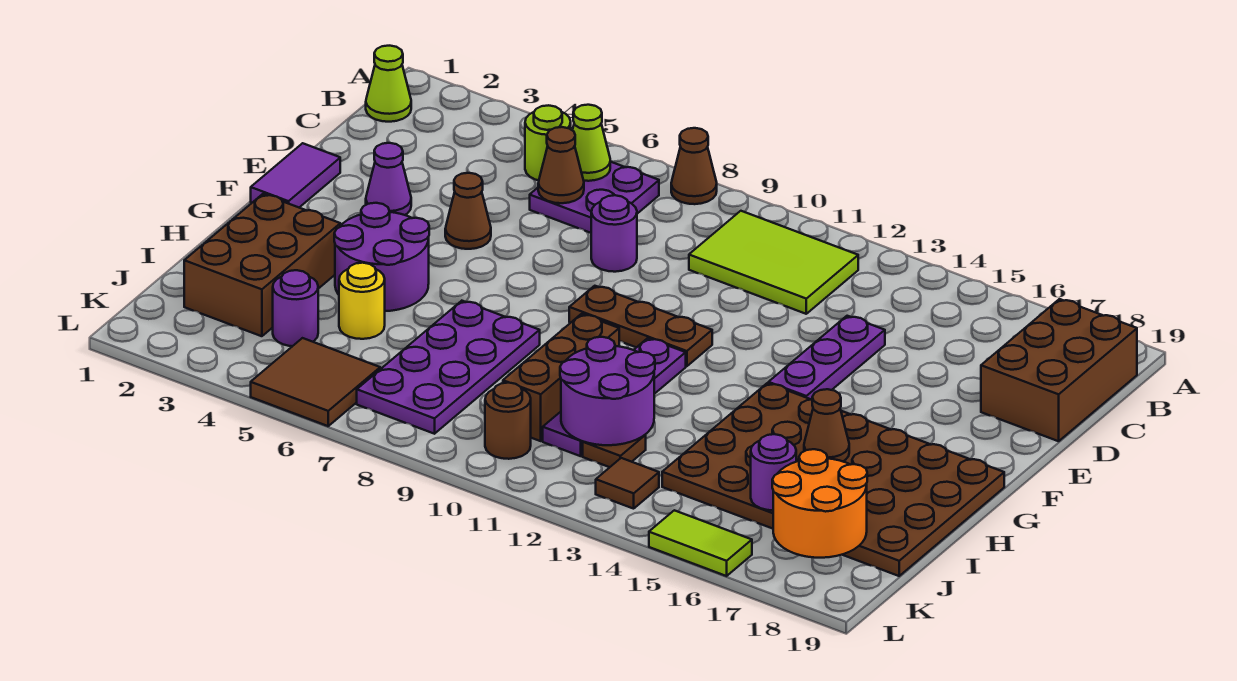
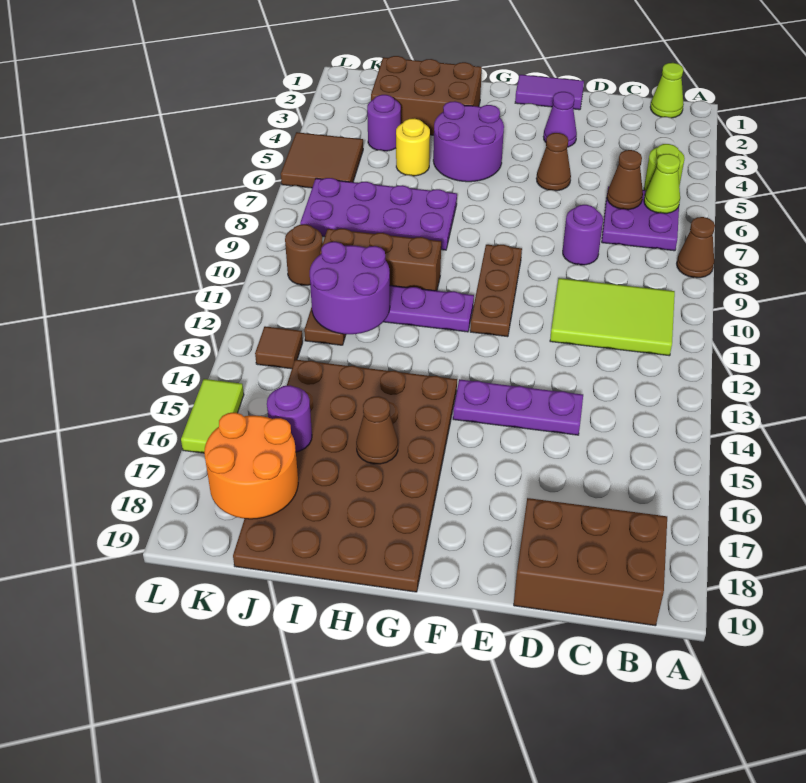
lime tile B10:C12 level 1 -> lime tile B10:D11 level 1

